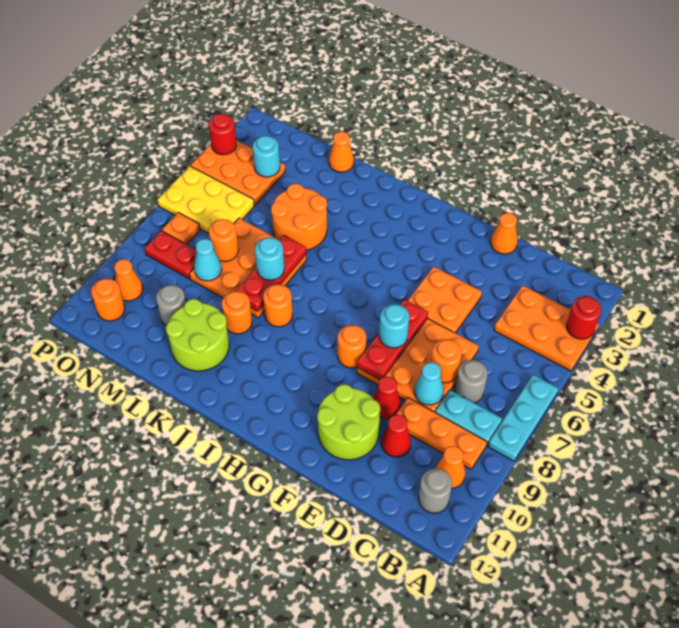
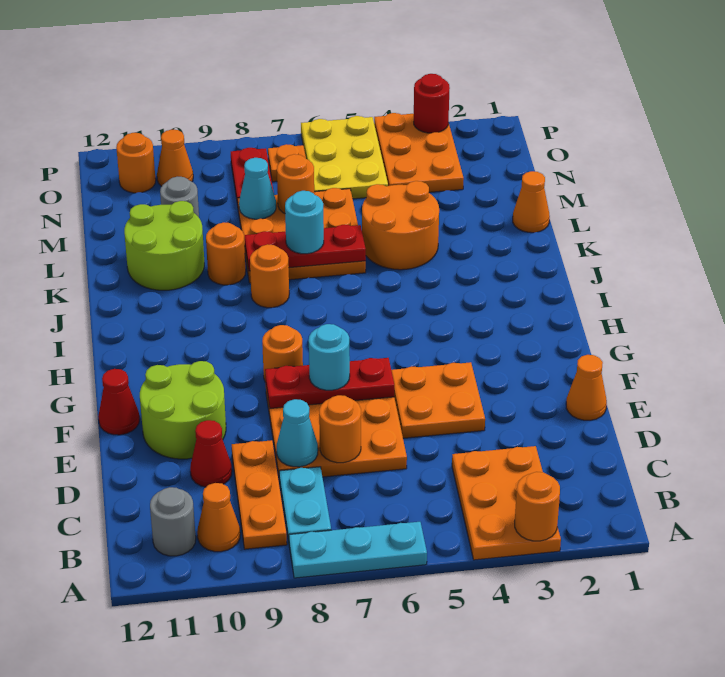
red round brick A3 level 2 -> orange round brick A3 level 2
grey round brick C7 level 1 -> none
red cone E9 level 1 -> red cone F12 level 1
cyan round brick N3 level 2 -> none

